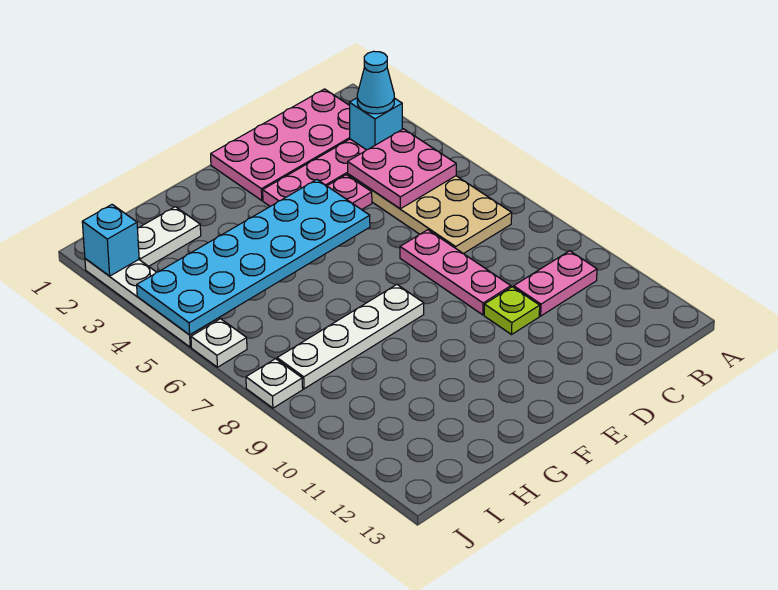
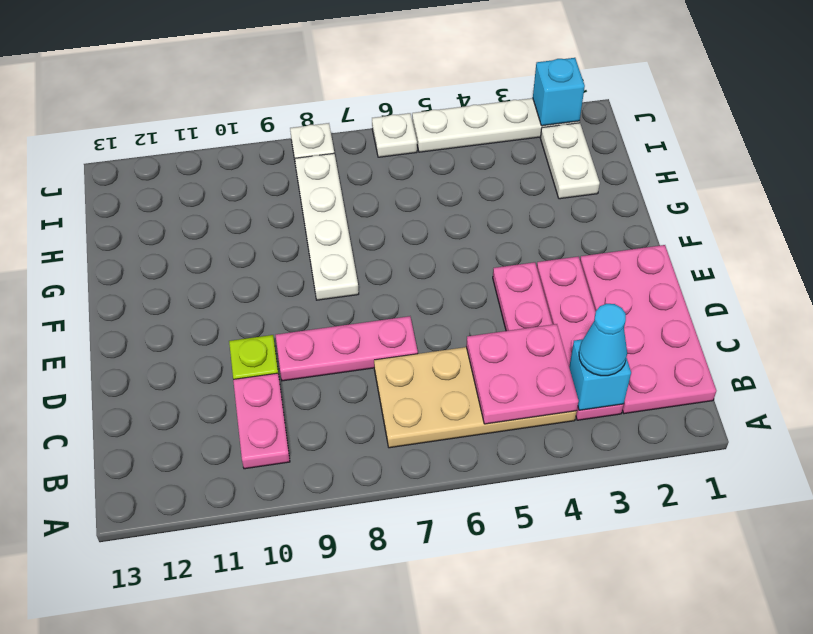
cyan plate E4:J5 level 2 -> none

